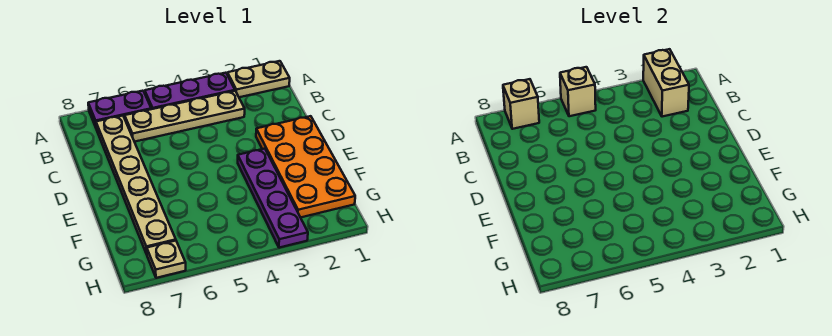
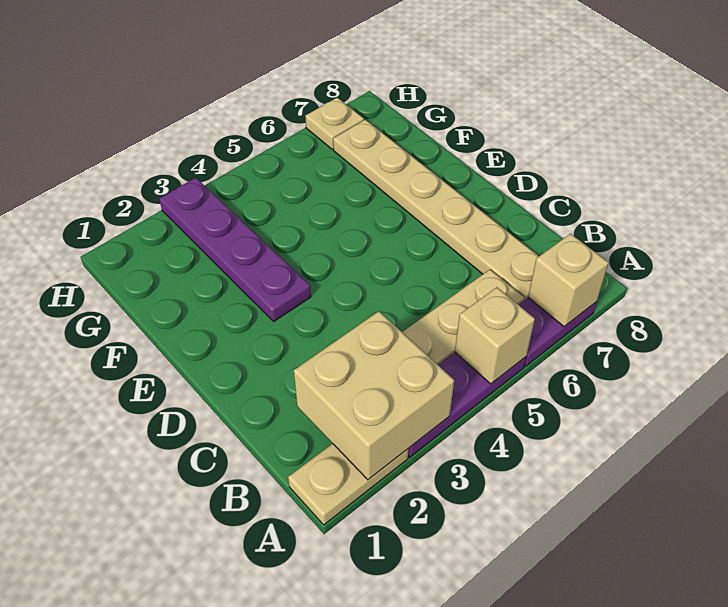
tan brick A2:B2 level 2 -> tan brick A2:B3 level 2
orange plate D1:G2 level 1 -> none

